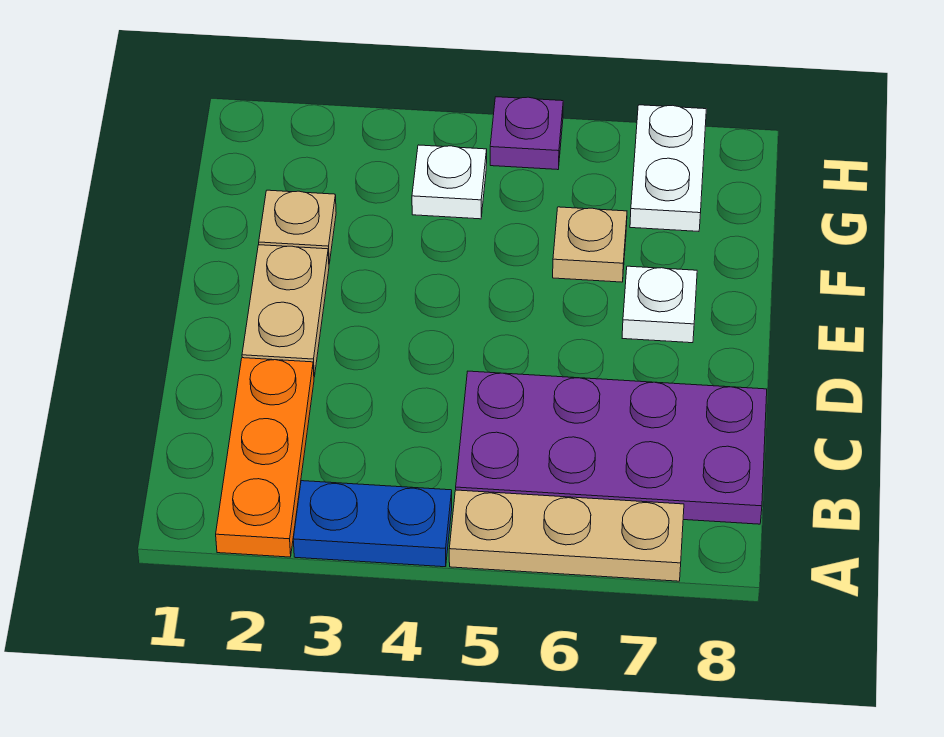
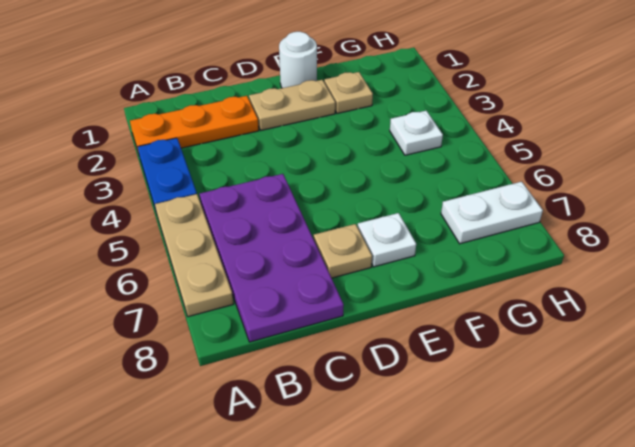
none -> white round brick E1 level 1
tan plate F6 level 1 -> tan plate D7 level 1
purple plate H5 level 1 -> none

